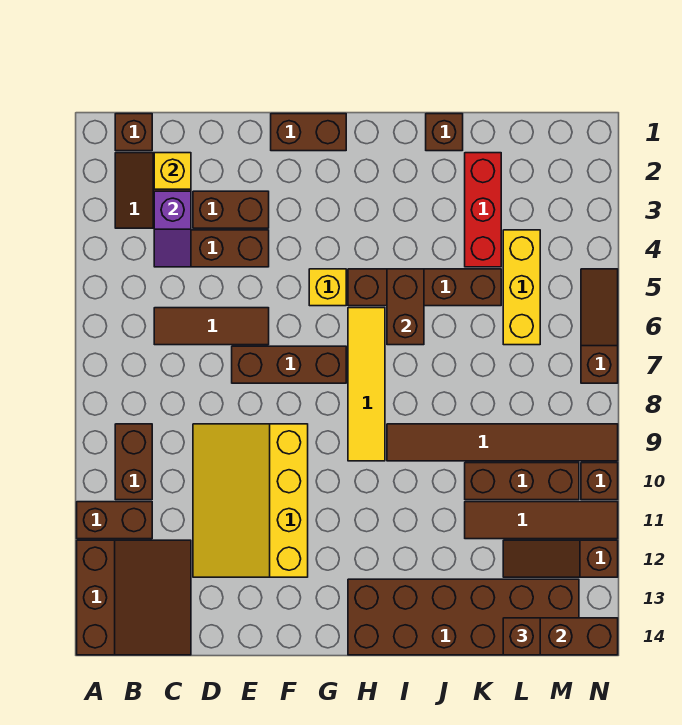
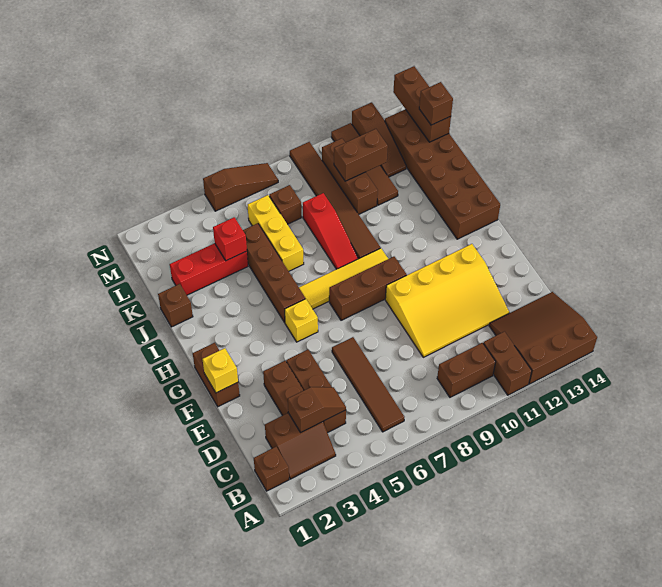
yellow brick C2 level 2 -> yellow brick F1 level 2
purple slope C3:C4 level 2 top 3 -> brown slope C3:C4 level 2 top 3
brown tile C6:E6 level 1 -> brown tile B6:E6 level 1
brown brick E7:G7 level 1 -> brown brick G7:G9 level 1
brown brick I5:I6 level 2 -> brown brick L10:L11 level 2
none -> red slope I8:K8 level 1 top K
none -> red brick K4 level 2
yellow brick L4:L6 level 1 -> yellow brick J6:L6 level 1
brown slope N5:N7 level 1 top 7 -> brown slope N5:N7 level 1 top 5
brown brick N10 level 1 -> brown brick L7 level 1

